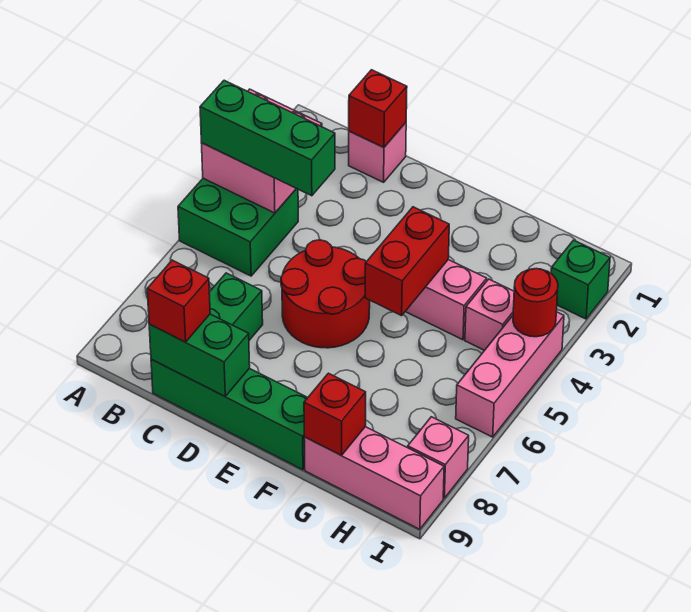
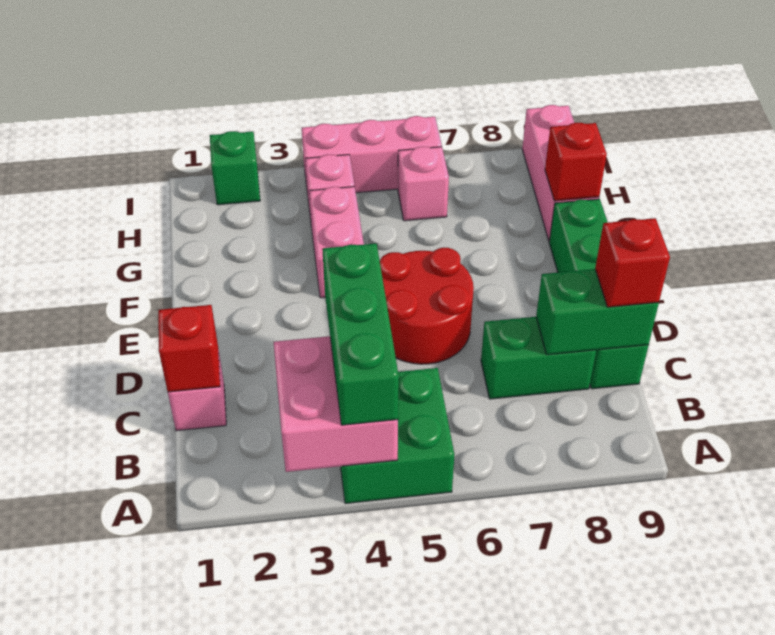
green brick C9:D9 level 2 -> green brick C8:C9 level 2
red brick F4:F5 level 2 -> none
red round brick I4 level 2 -> none
pink brick I8 level 1 -> pink brick H6 level 1

